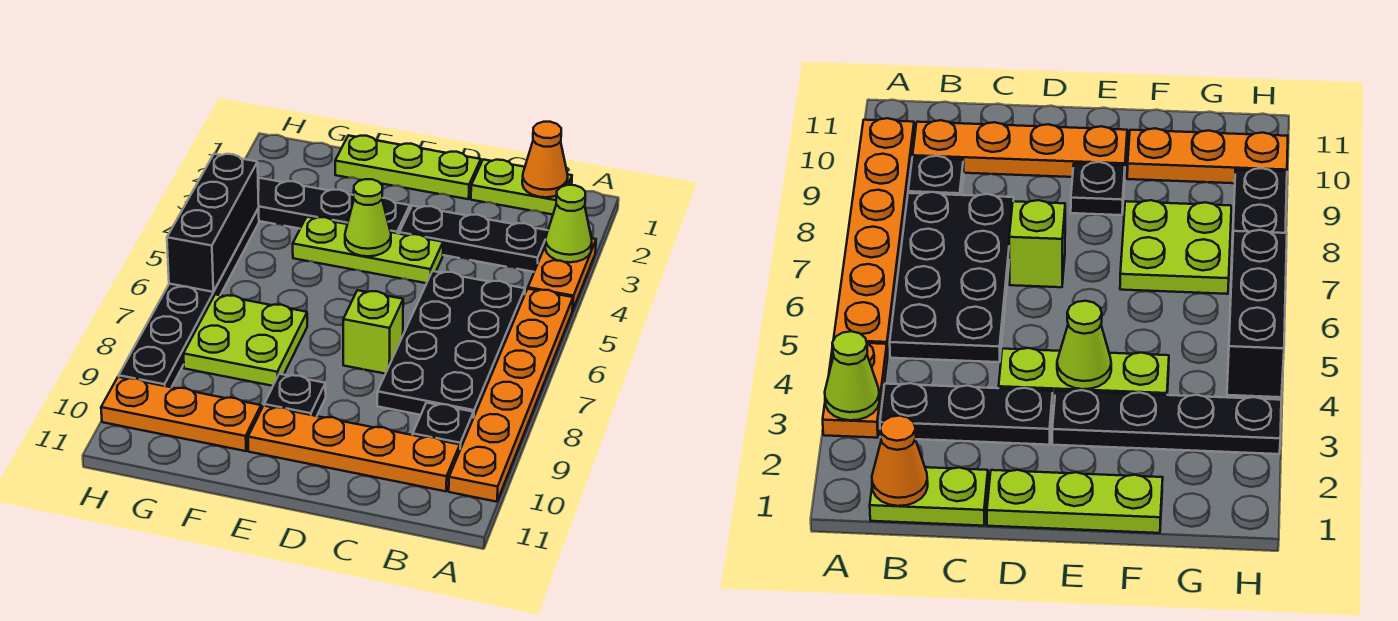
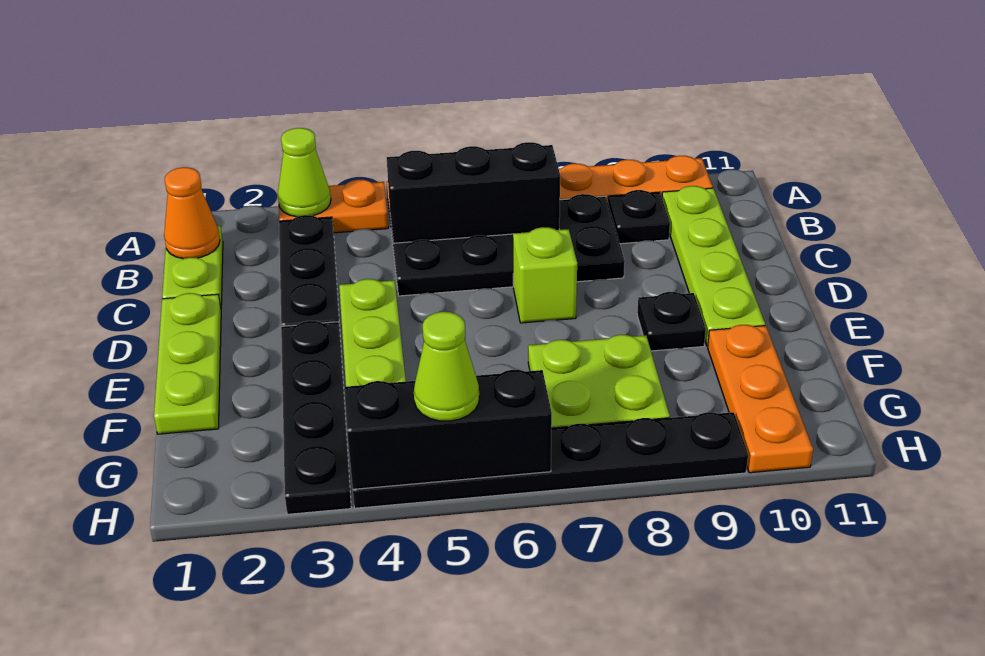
none -> black brick B5:B7 level 2
orange plate B10:E10 level 1 -> lime plate B10:E10 level 1
lime cone E4 level 2 -> lime cone H5 level 3

